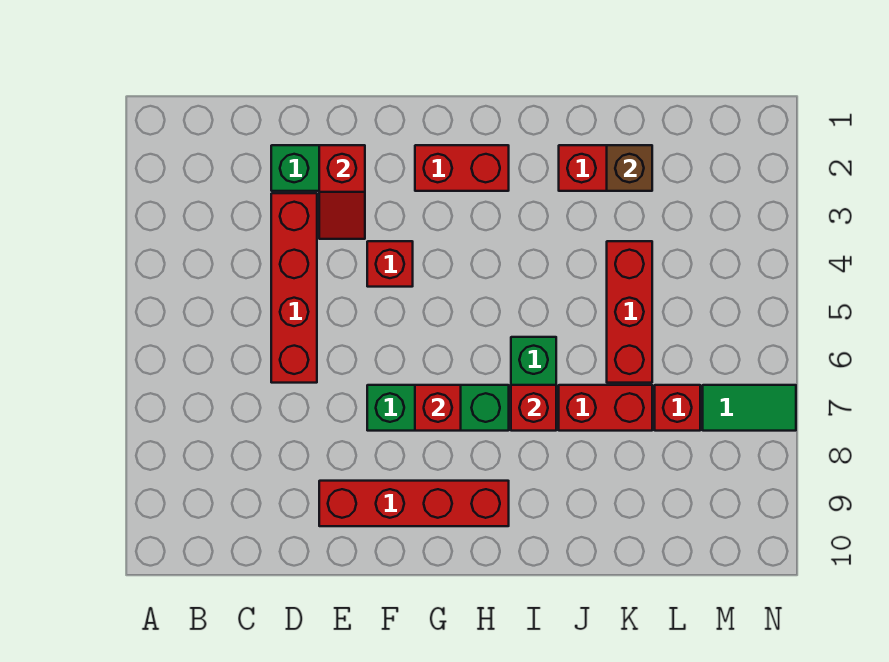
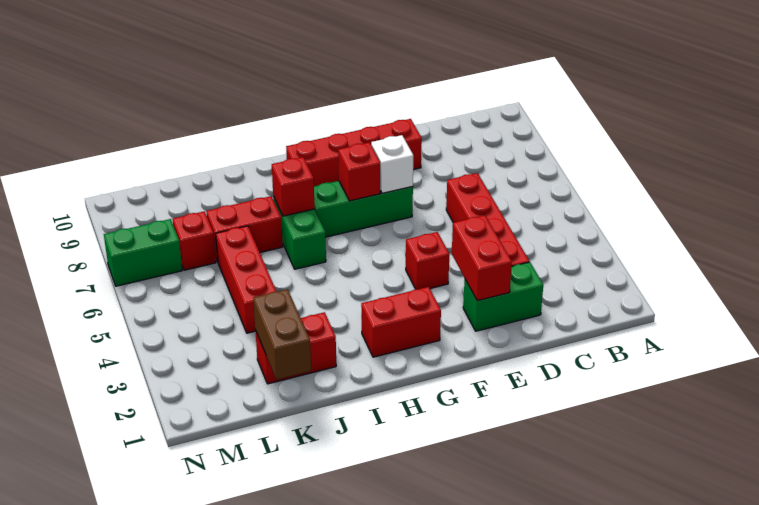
red slope E2:E3 level 2 top 2 -> red brick E2:E3 level 2
none -> white brick F7 level 2
brown brick K2 level 2 -> brown brick K1:K2 level 2
green tile M7:N7 level 1 -> green brick M7:N7 level 1

